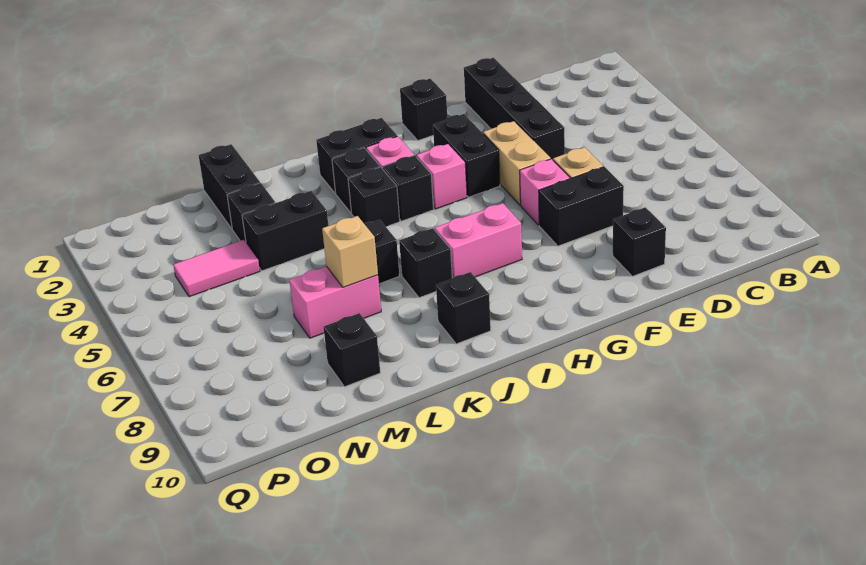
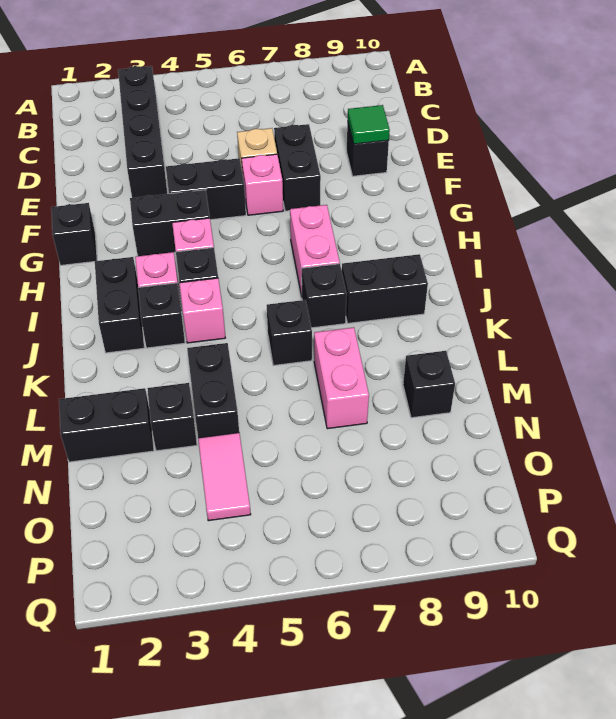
black brick E1:E4 level 1 -> black brick B3:E3 level 1
none -> green tile E9 level 2
tan brick F4:F5 level 1 -> black brick F4:F5 level 1
black brick J4 level 1 -> pink brick J4 level 1
black brick J9 level 1 -> black brick J8:J9 level 1
tan brick L7 level 2 -> none

